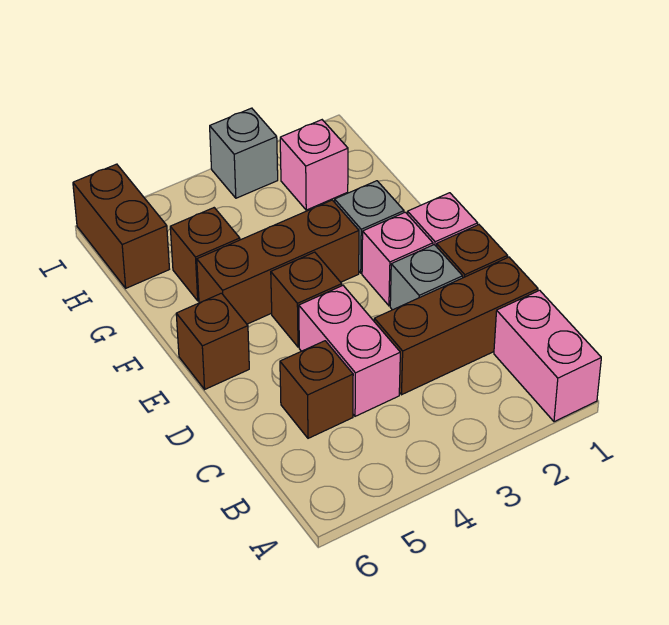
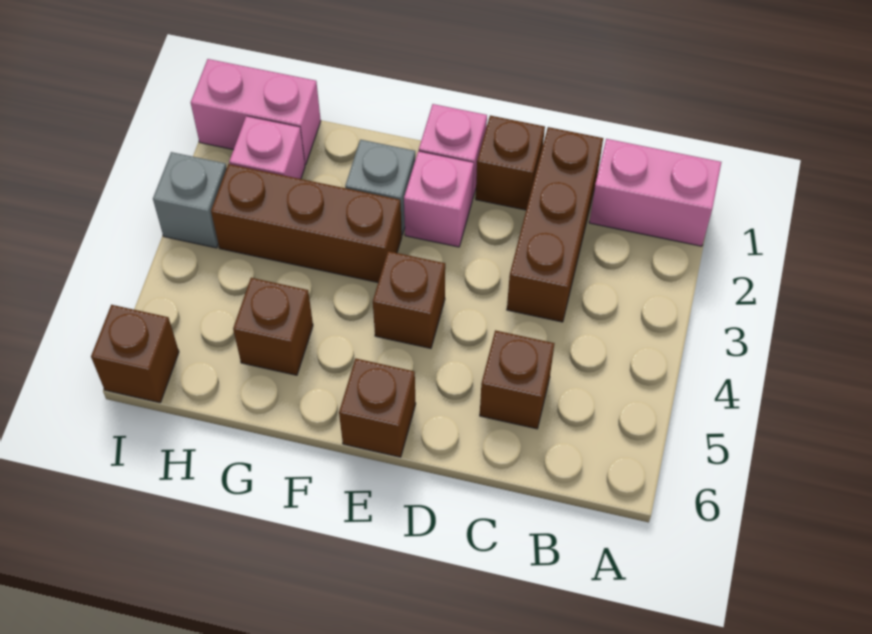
pink brick C4:D4 level 1 -> pink brick H1:I1 level 1
grey brick D2 level 1 -> none
brown brick F3:F5 level 1 -> brown brick F3:H3 level 1
brown brick H6:I6 level 1 -> brown brick I6 level 1

